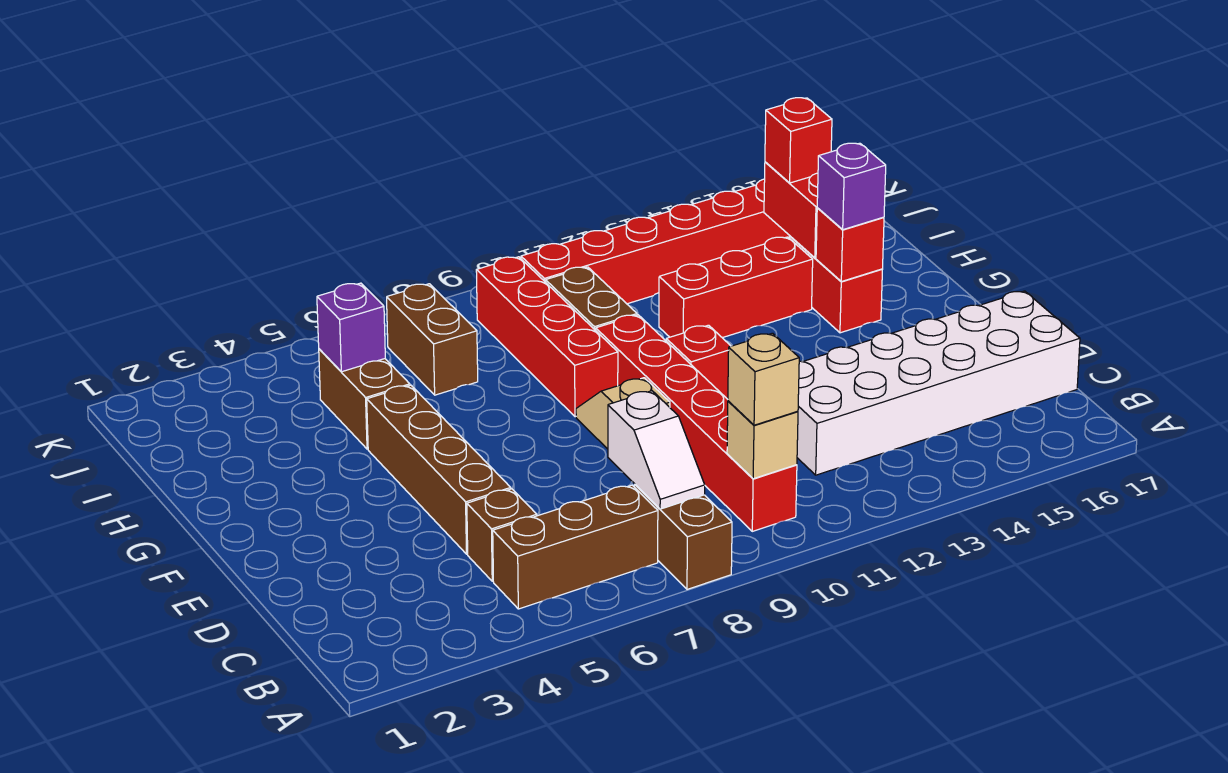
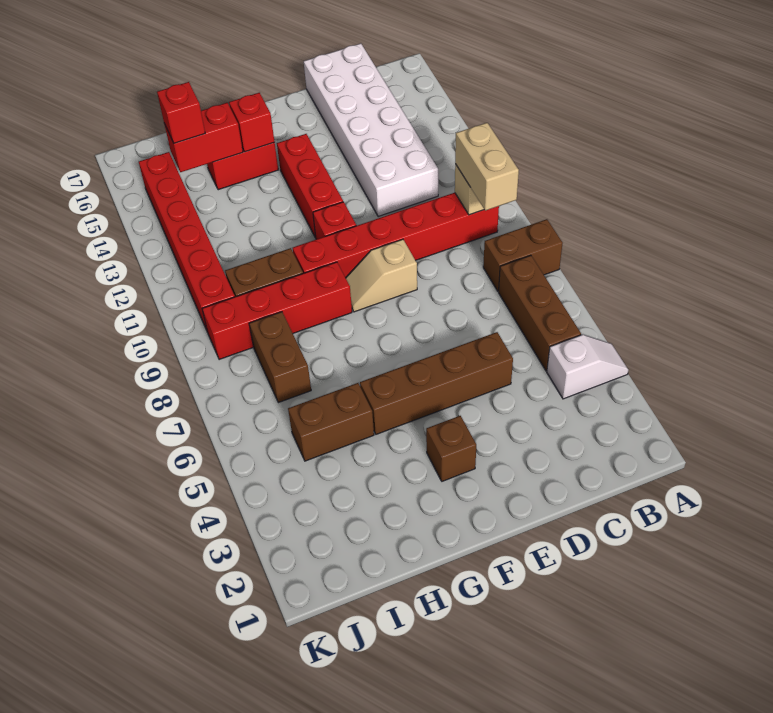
white slope B8:C8 level 2 top C -> white slope A4:B4 level 1 top B
tan brick B10 level 3 -> tan brick B9:B10 level 3
brown brick C5 level 1 -> brown brick F3 level 1
purple brick G15 level 3 -> none
red brick H12:H14 level 1 -> red brick F12:F14 level 1
purple brick I5 level 2 -> none
brown brick I7:J7 level 1 -> brown brick I7:I8 level 1

